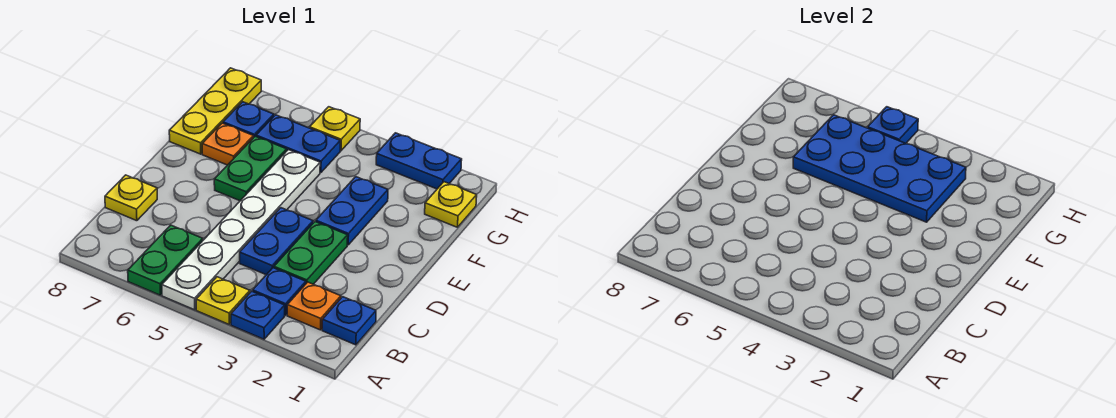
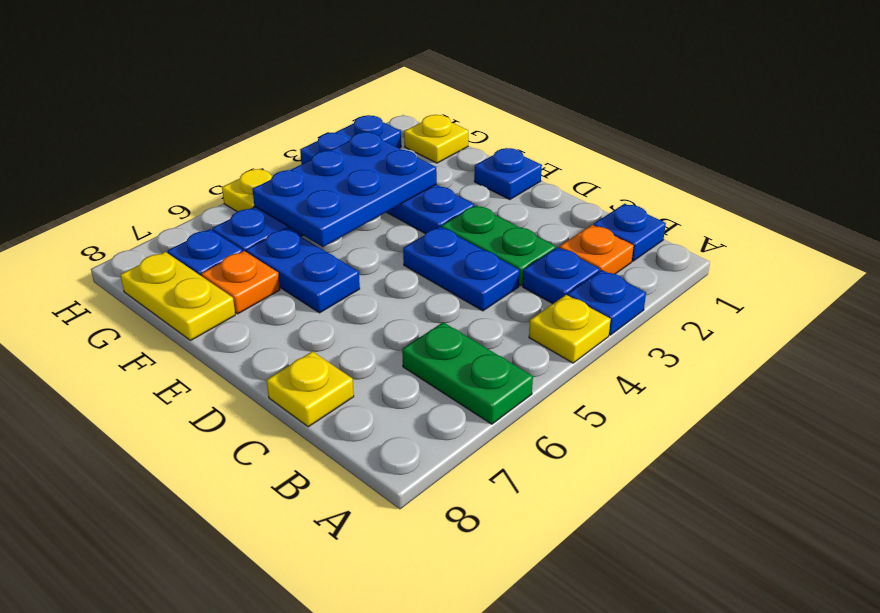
white plate A5:F5 level 1 -> none
green plate E6:F6 level 1 -> blue plate E6:F6 level 1
blue plate F3:G6 level 2 -> blue plate F3:G5 level 2
yellow plate F8:H8 level 1 -> yellow plate F8:G8 level 1
blue plate H5 level 2 -> blue plate E1 level 1

